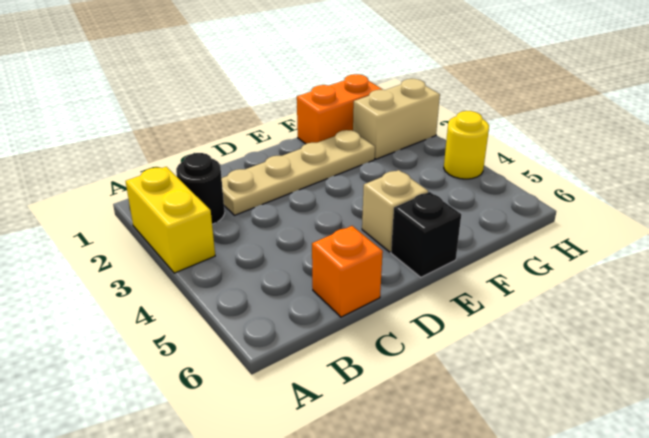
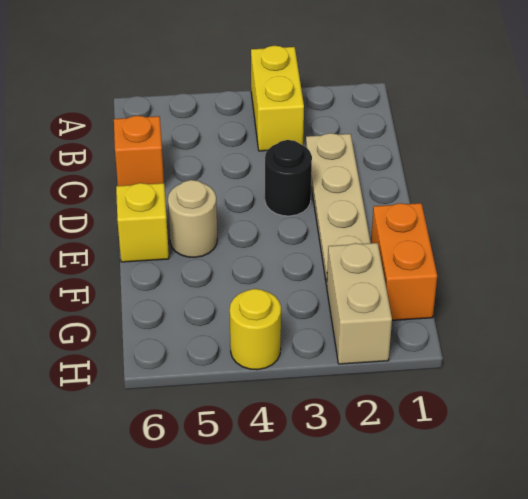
yellow brick A2:A3 level 1 -> yellow brick A3:B3 level 1
black round brick B2 level 1 -> black round brick D3 level 1
tan brick E5 level 1 -> tan round brick E5 level 1
black brick E6 level 1 -> yellow brick E6 level 1

